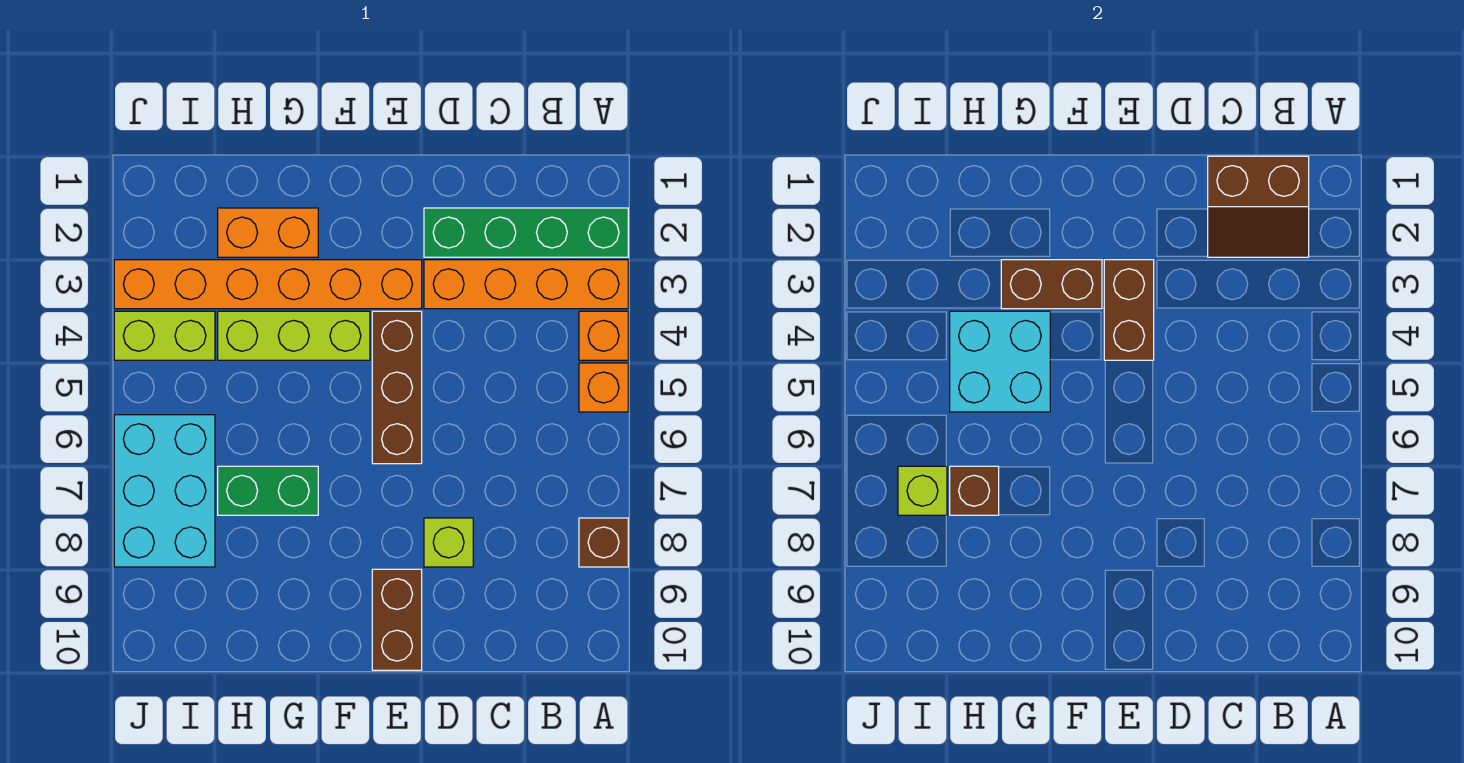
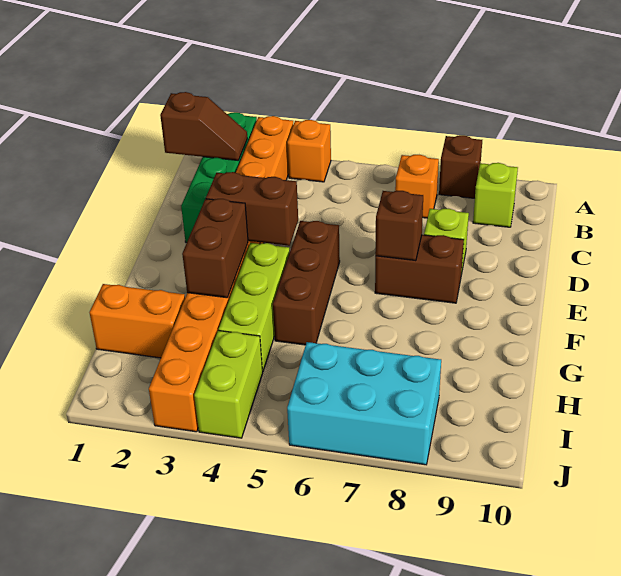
orange brick A5 level 1 -> orange brick B7 level 1
brown slope B1:C2 level 2 top 1 -> brown slope B1:B2 level 2 top 1
brown brick E4:E6 level 1 -> brown brick E5:G5 level 1
brown brick E9:E10 level 1 -> brown brick E7:E8 level 1
orange brick G2:H2 level 1 -> orange brick H1:H2 level 1
cyan brick G4:H5 level 2 -> none
green brick G7:H7 level 1 -> none
brown brick H7 level 2 -> brown brick E7 level 2
lime brick I7 level 2 -> lime brick B9 level 1

